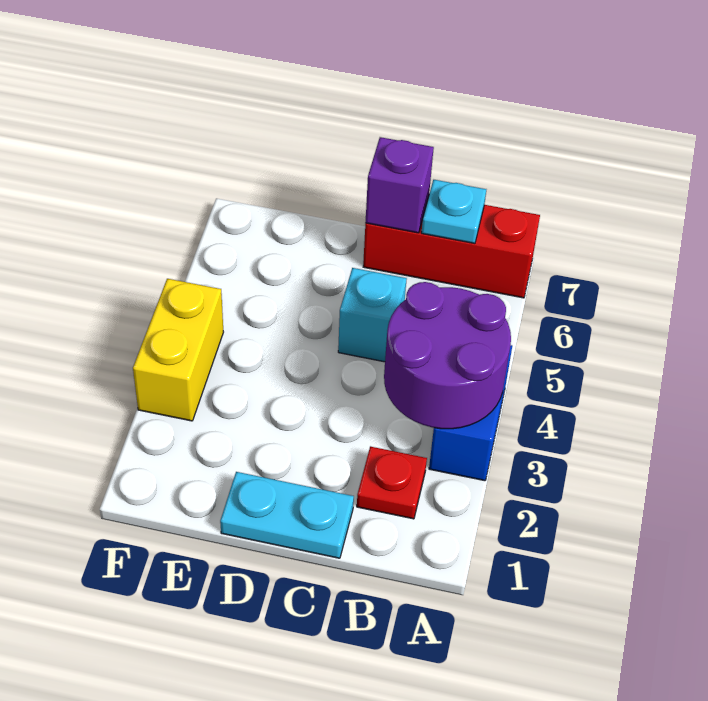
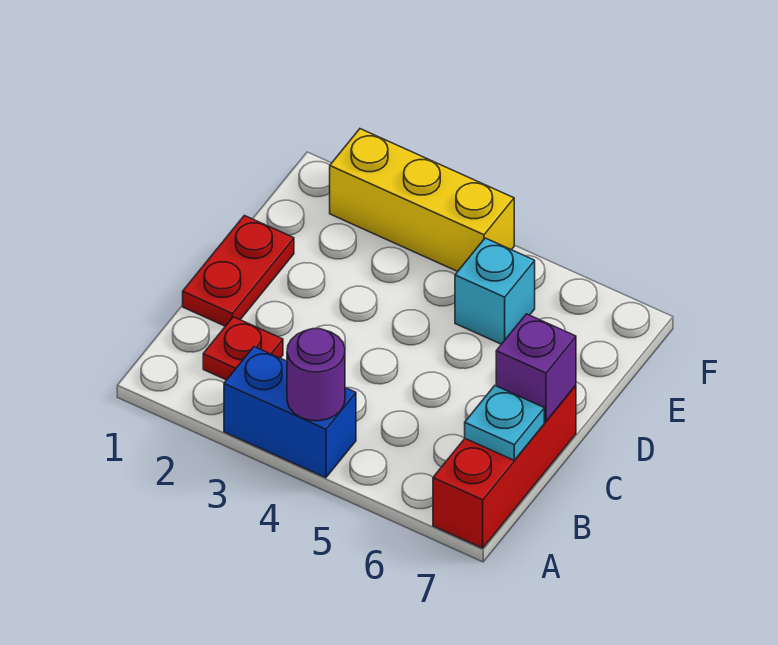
purple round brick A3:B4 level 2 -> purple round brick A4 level 2
cyan plate C1:D1 level 1 -> red plate C1:D1 level 1
cyan brick C5 level 1 -> cyan brick E5 level 1
yellow brick F3:F4 level 1 -> yellow brick F2:F4 level 1

